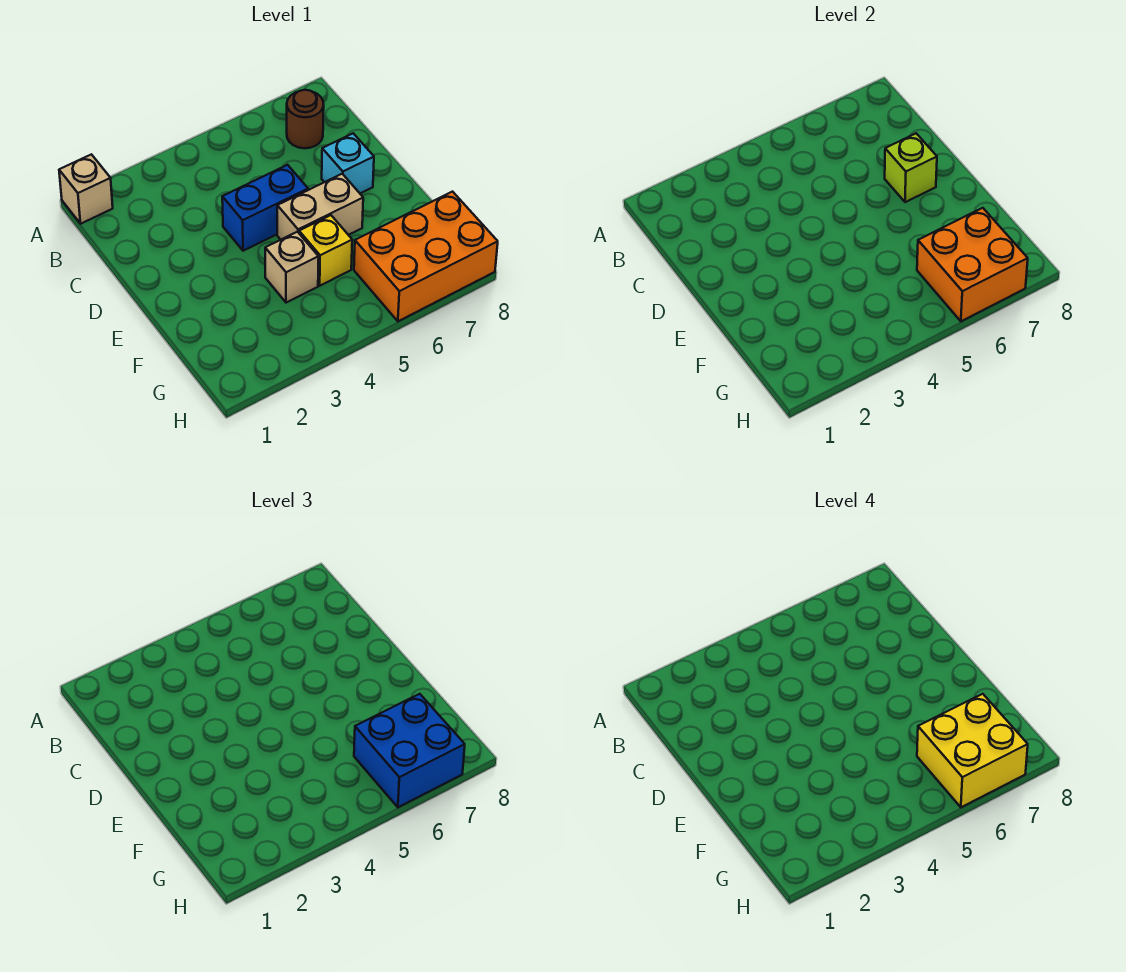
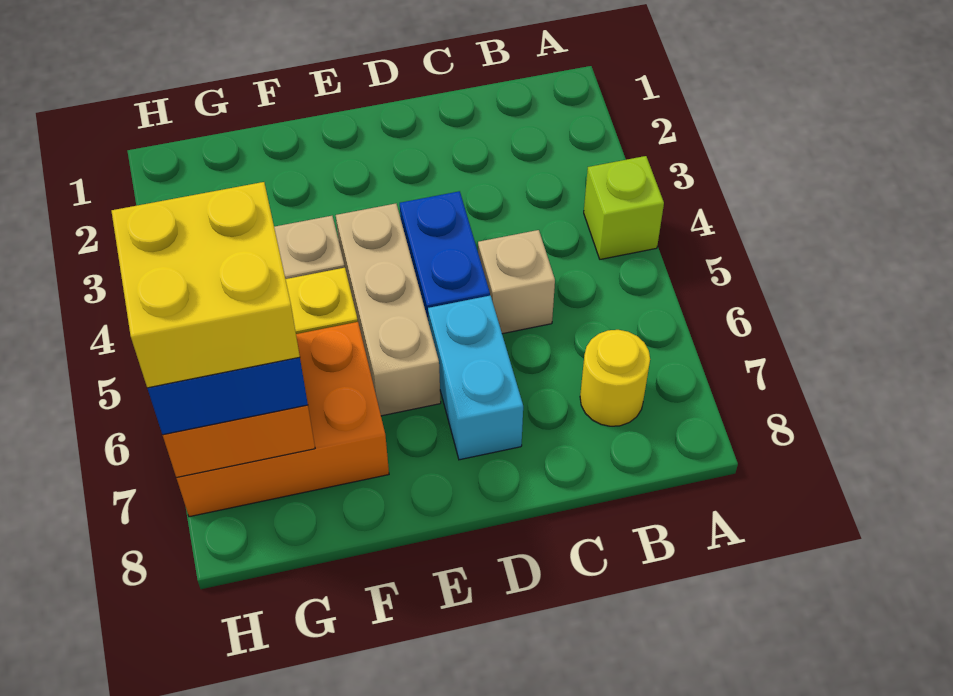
tan brick A1 level 1 -> tan brick C5 level 1
brown round brick B7 level 1 -> yellow round brick B7 level 1
cyan brick D7 level 1 -> cyan brick D6:D7 level 1
lime brick D7 level 2 -> lime brick A4 level 1
tan brick E5:E6 level 1 -> tan brick E4:E6 level 1
orange brick G6:H8 level 1 -> orange brick F6:H7 level 1

